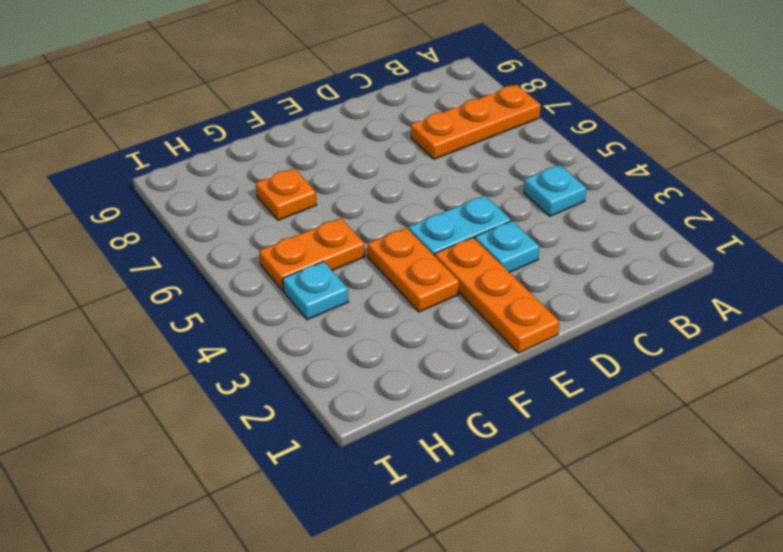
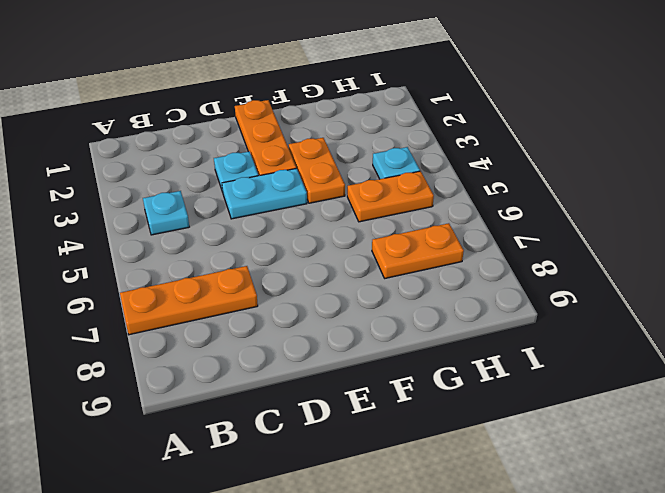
orange plate G7 level 1 -> orange plate G7:H7 level 1

